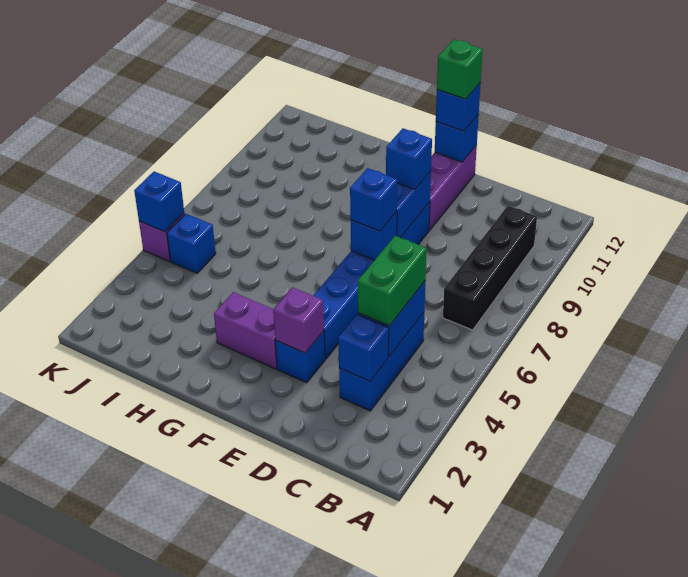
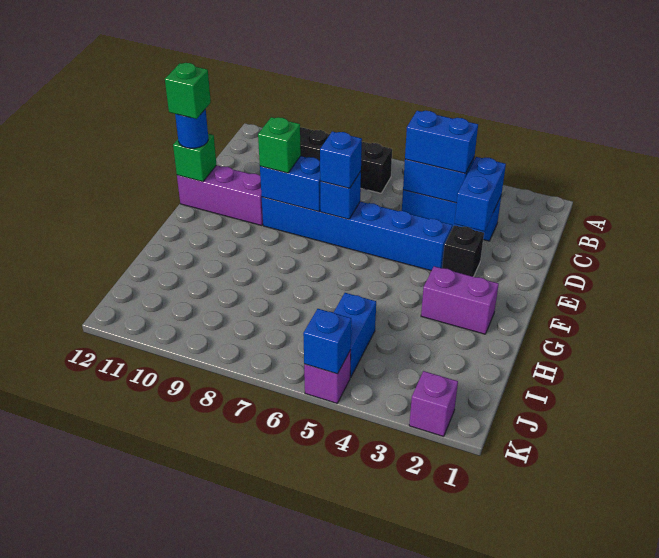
blue brick C3 level 2 -> blue brick C3:D3 level 2
green brick C4:C5 level 3 -> blue brick C4:C5 level 3
blue brick E3 level 1 -> black brick E3 level 1
purple brick E3 level 2 -> purple brick K2 level 1
blue brick E9 level 3 -> green brick E9 level 3
blue brick E12 level 2 -> green brick E12 level 2
blue brick E12 level 3 -> blue round brick E12 level 3
purple brick F3:G3 level 1 -> purple brick G2:G3 level 1
blue brick J5 level 1 -> blue brick I5:J5 level 1

